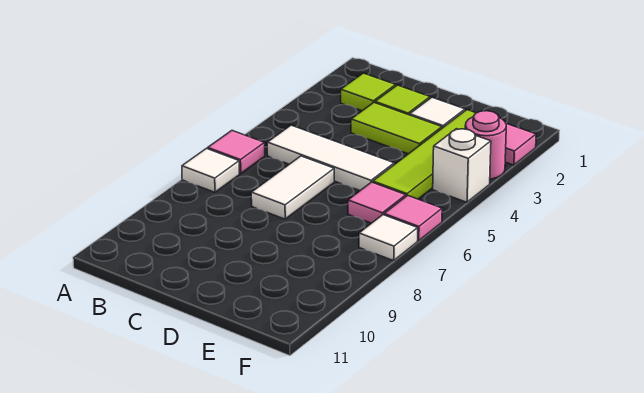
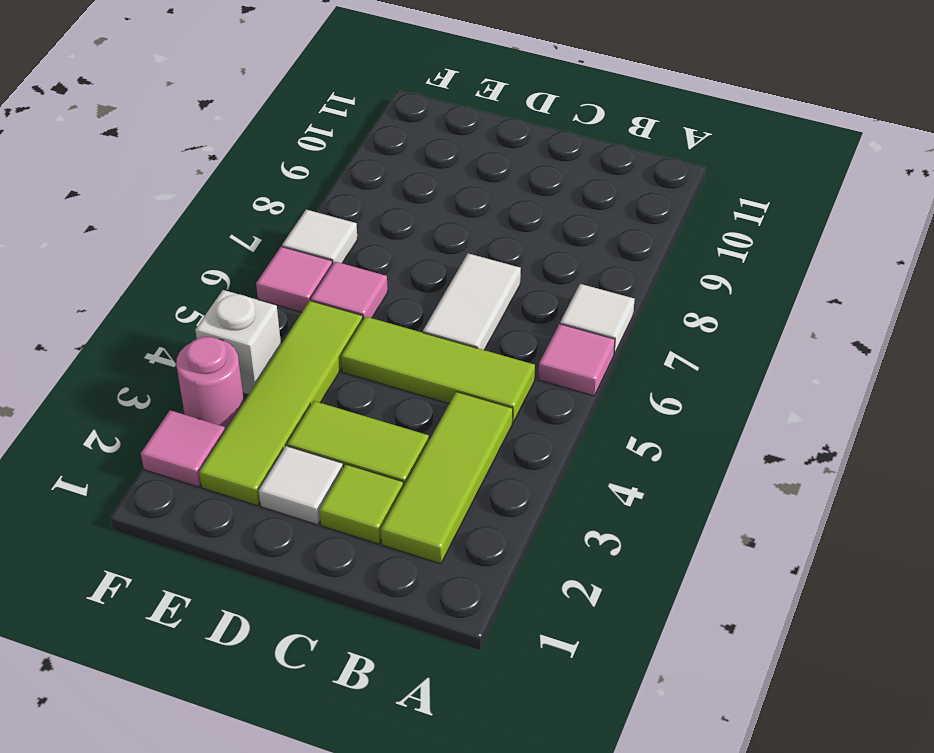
lime tile B2 level 1 -> lime tile B2:B4 level 1
white tile B5:D5 level 1 -> lime tile B5:D5 level 1

